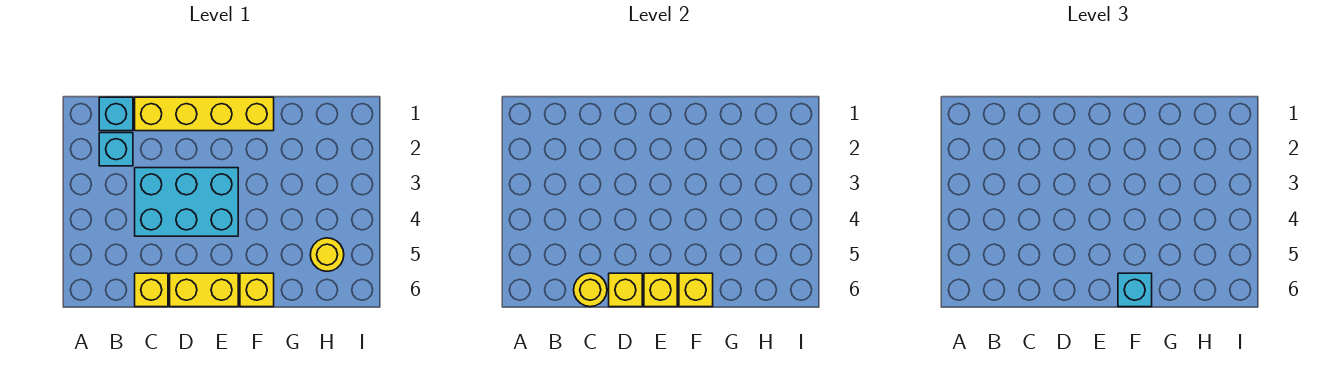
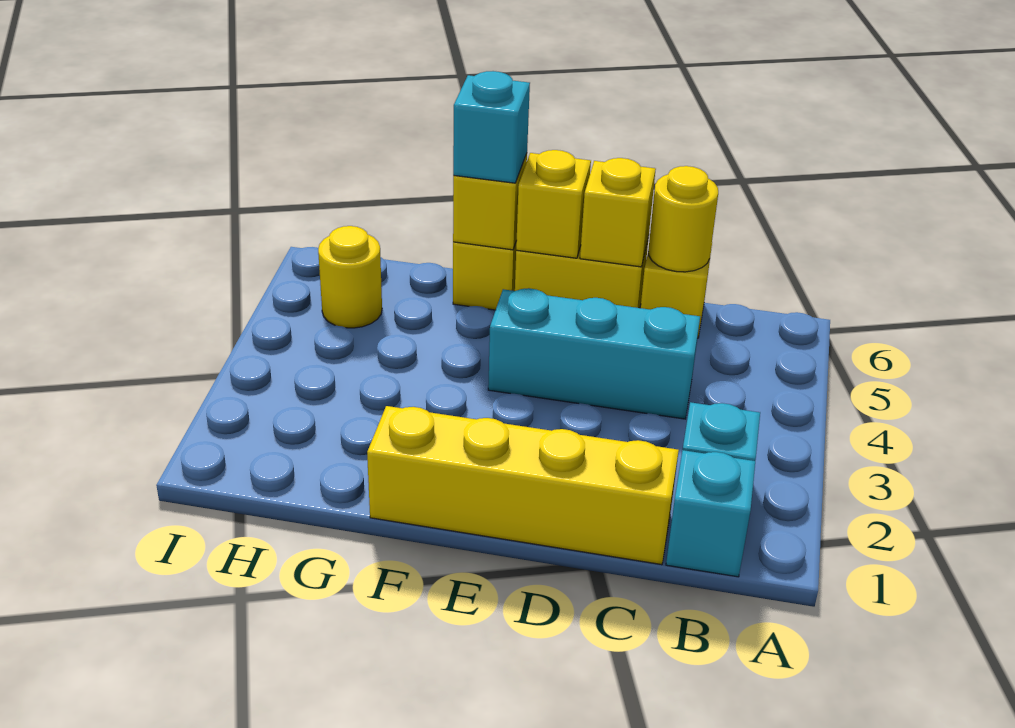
cyan brick C3:E4 level 1 -> cyan brick C4:E4 level 1

